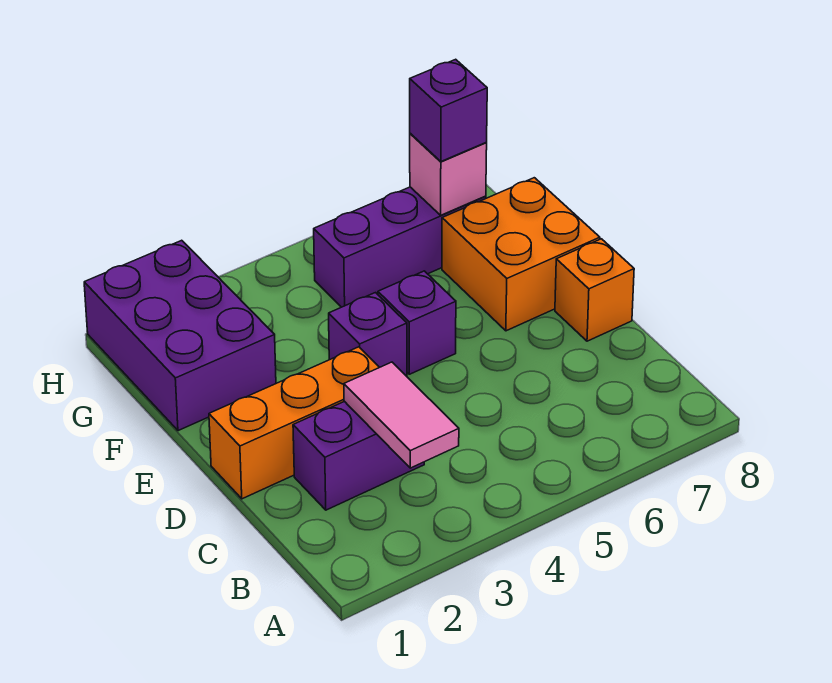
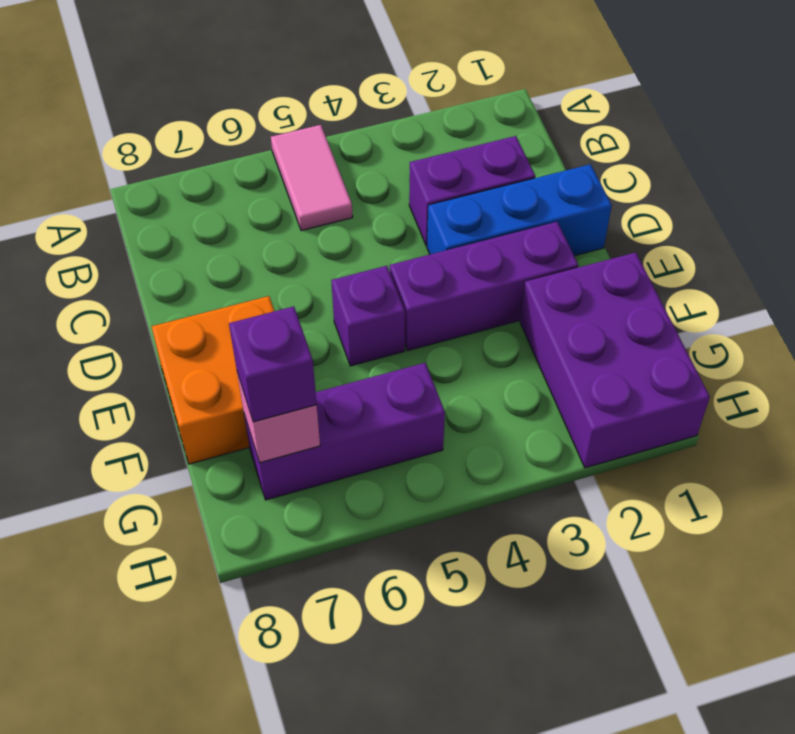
pink tile B3:C3 level 2 -> pink tile A5:B5 level 1
orange brick D1:D3 level 1 -> blue brick D1:D3 level 1
orange brick D8 level 1 -> none
purple brick E4 level 1 -> purple brick E2:E4 level 1

